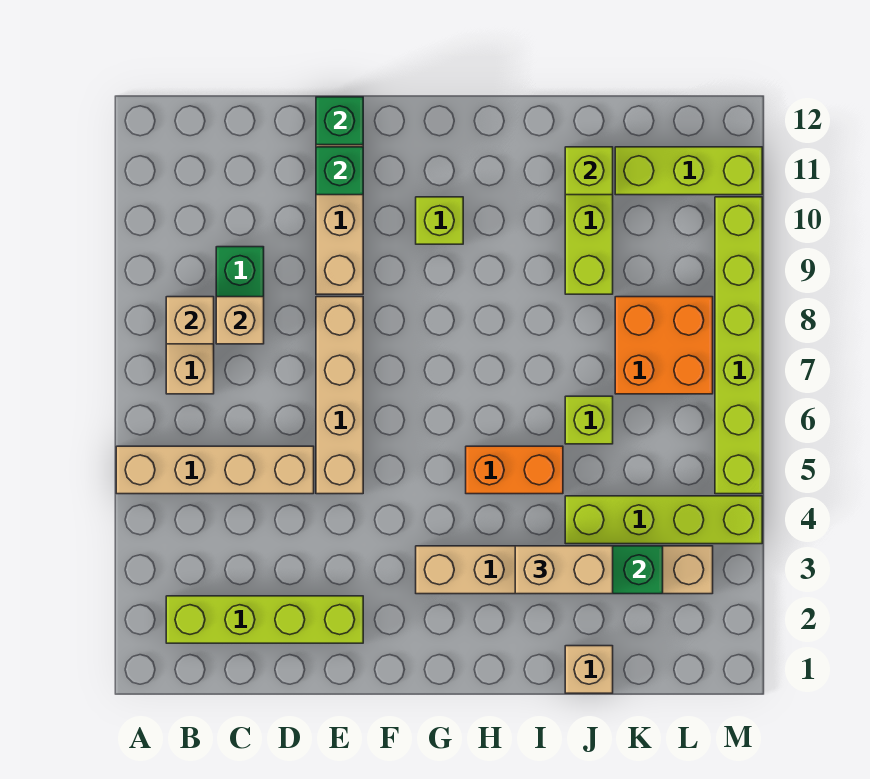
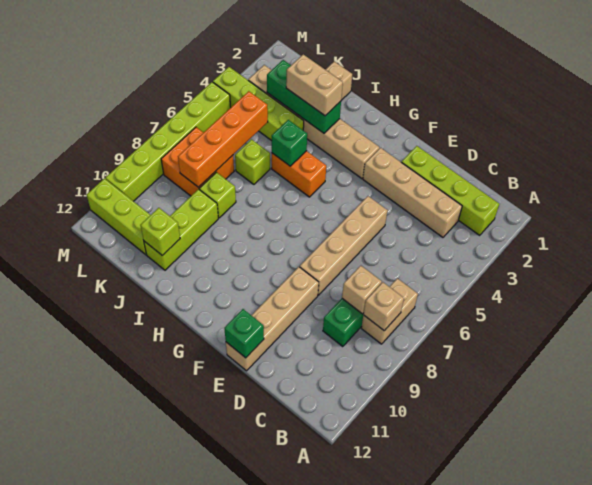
tan brick A5:D5 level 1 -> tan brick C3:F3 level 1
green brick E11 level 2 -> green brick I5 level 2
lime brick G10 level 1 -> lime brick J8 level 1
none -> orange brick K5:K8 level 2

